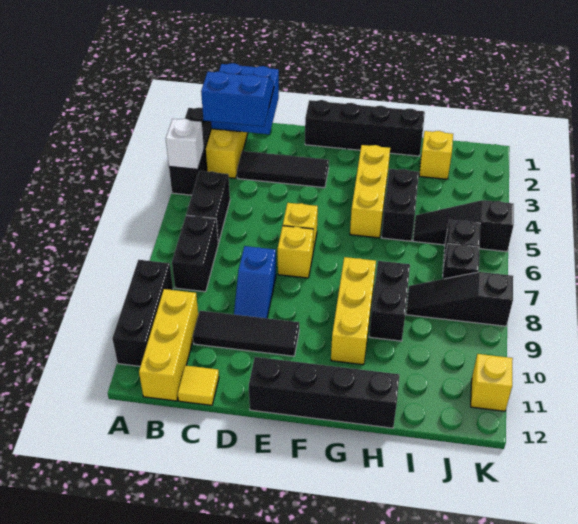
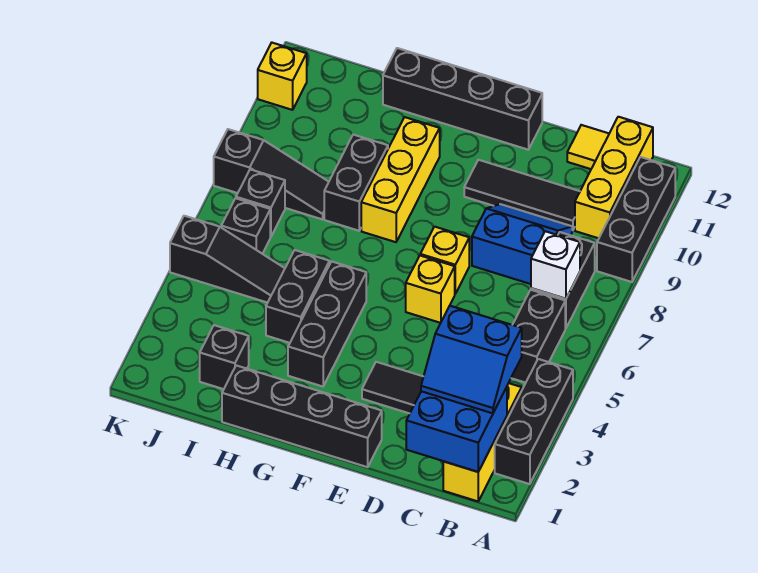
white brick A4 level 2 -> white brick B7 level 2
blue slope D8:D9 level 1 top 8 -> blue slope C8:D9 level 1 top 8
yellow brick G3:G5 level 1 -> black brick G3:G5 level 1
yellow brick I2 level 1 -> black brick I2 level 1

